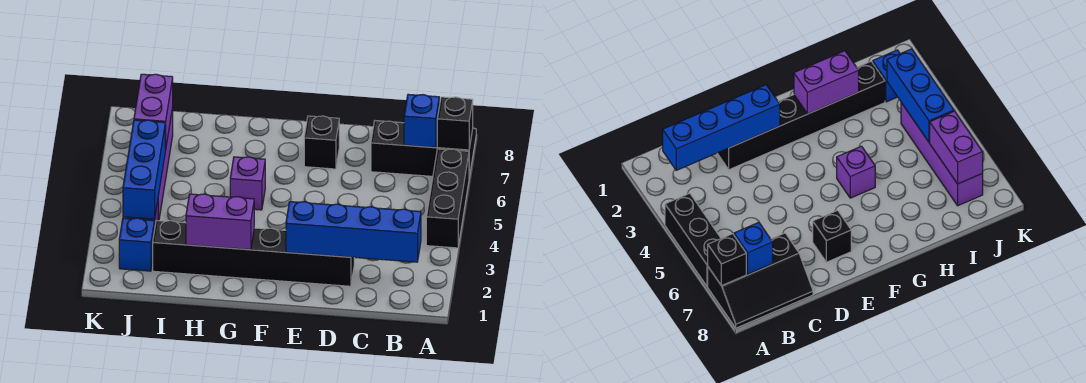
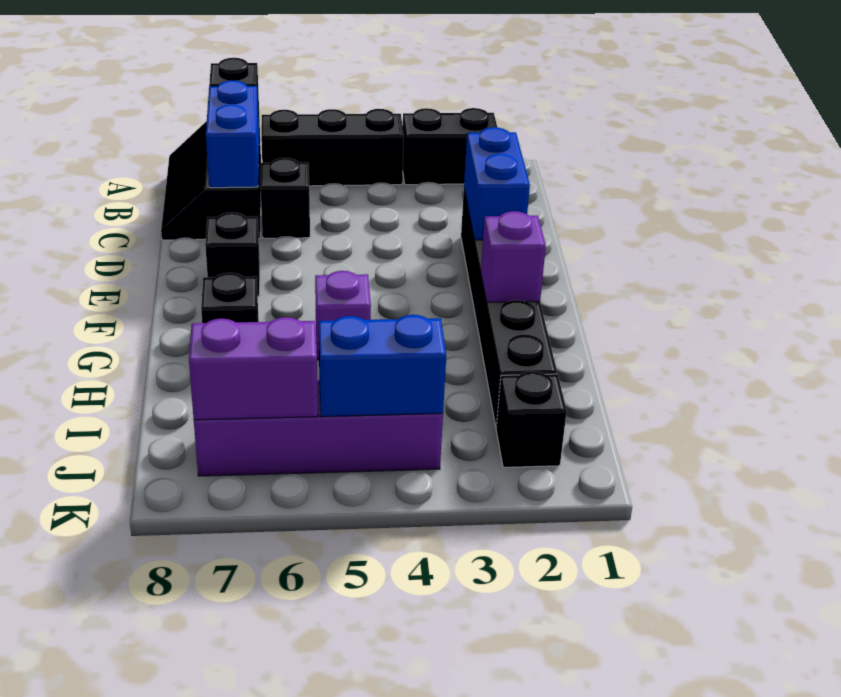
none -> black brick A2:A3 level 1
blue brick B2:E2 level 2 -> blue brick D2:E2 level 2
blue brick B7 level 2 -> blue brick B7:C7 level 2
none -> black brick C6 level 1
purple brick G2:H2 level 2 -> purple brick G2 level 2
none -> black brick G7 level 1
blue brick J2 level 1 -> black brick J2 level 1
blue brick J3:J5 level 2 -> blue brick J4:J5 level 2

